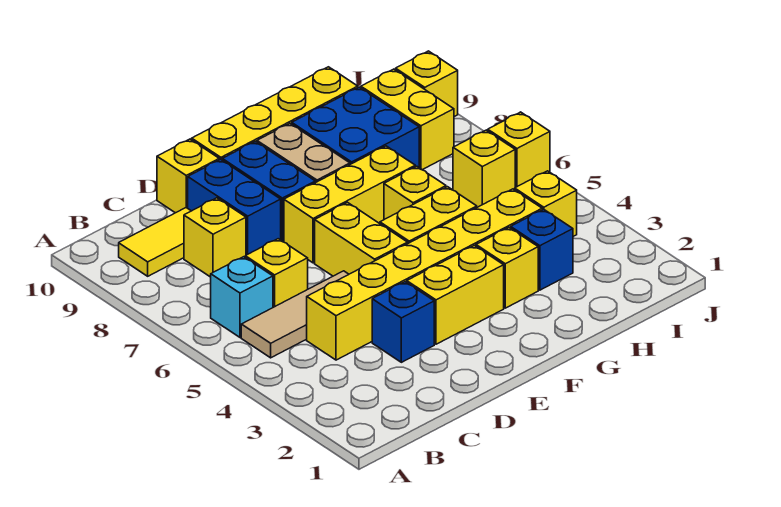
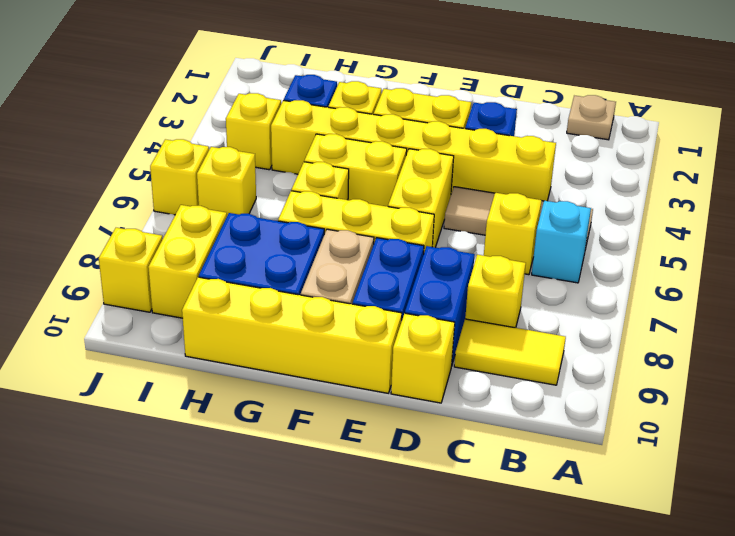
none -> tan plate B1 level 1

